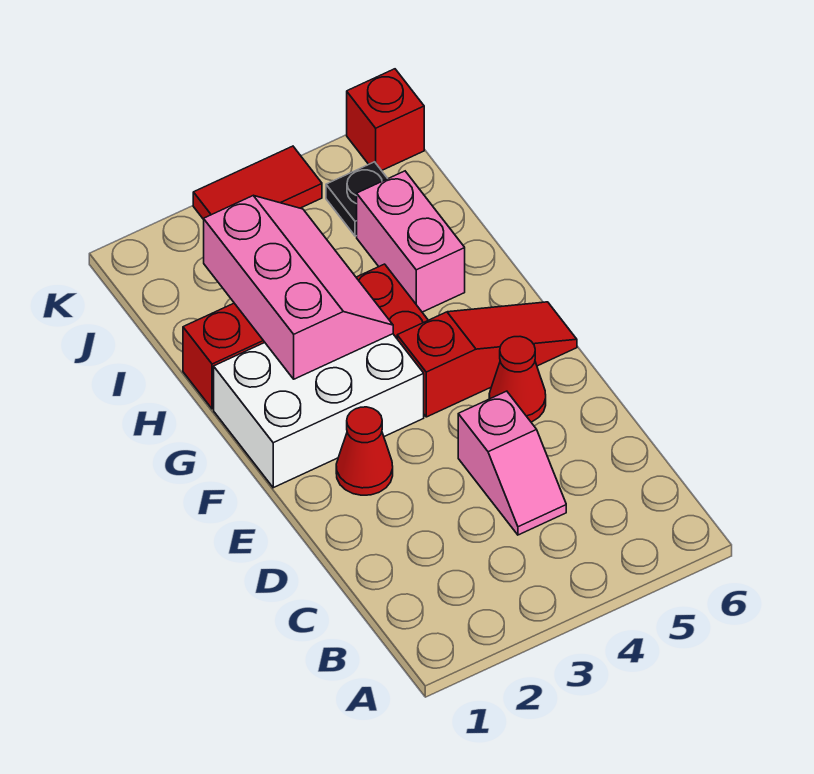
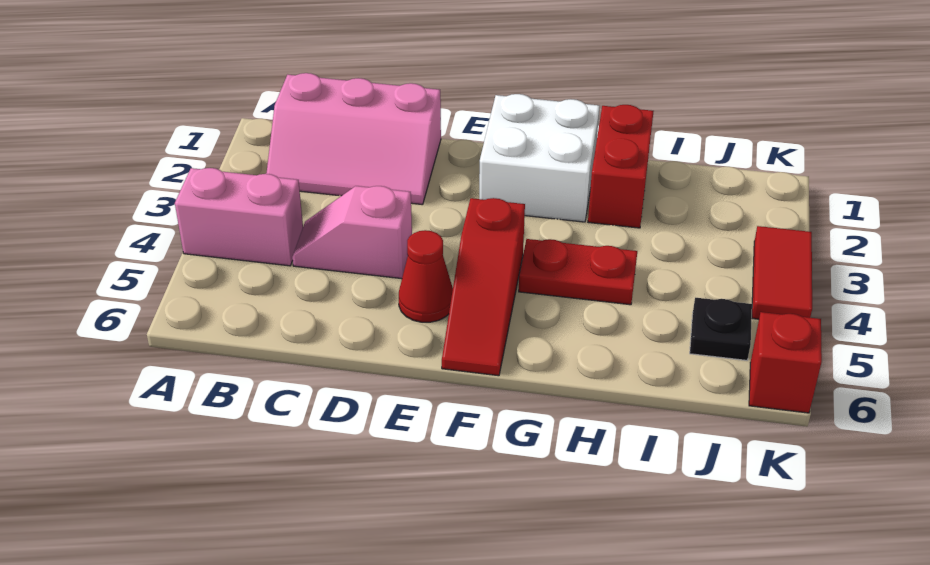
red cone E2 level 1 -> none
white brick F1:G3 level 1 -> white brick F1:G2 level 1
pink slope G2:I3 level 2 top 2 -> pink slope B1:D2 level 1 top 1
pink brick H5:I5 level 1 -> pink brick A4:B4 level 1

